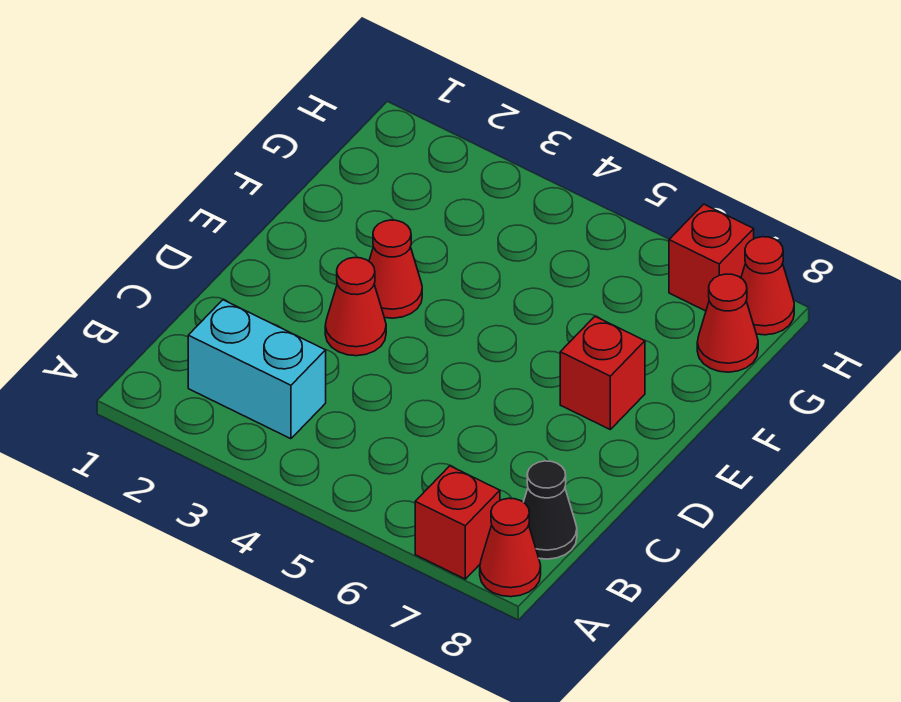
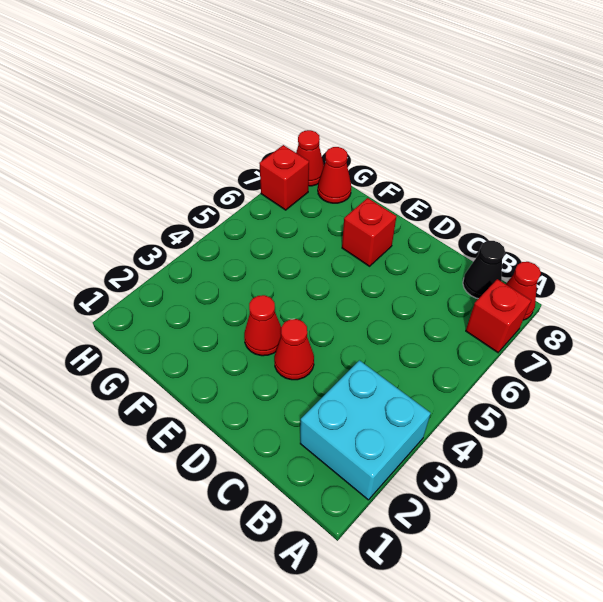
cyan brick B2:B3 level 1 -> cyan brick A2:B3 level 1

